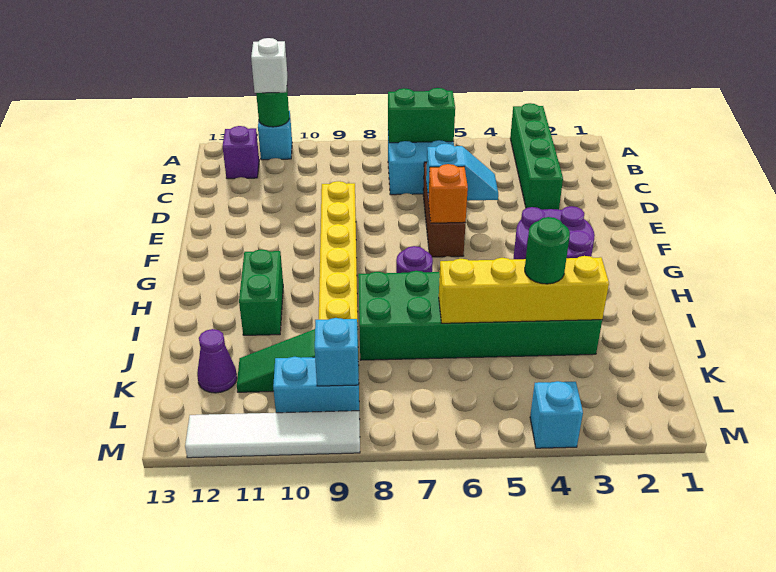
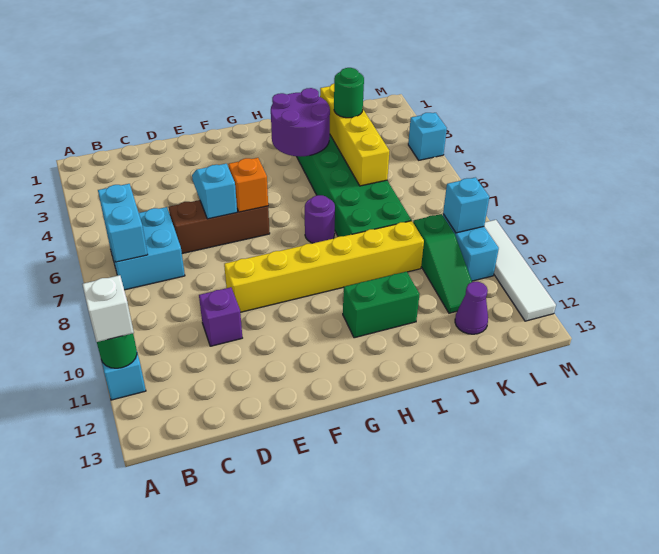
green brick A3:D3 level 1 -> none
green brick B6:B7 level 2 -> cyan brick B6:B7 level 2
purple brick B12 level 1 -> purple brick D10 level 1

